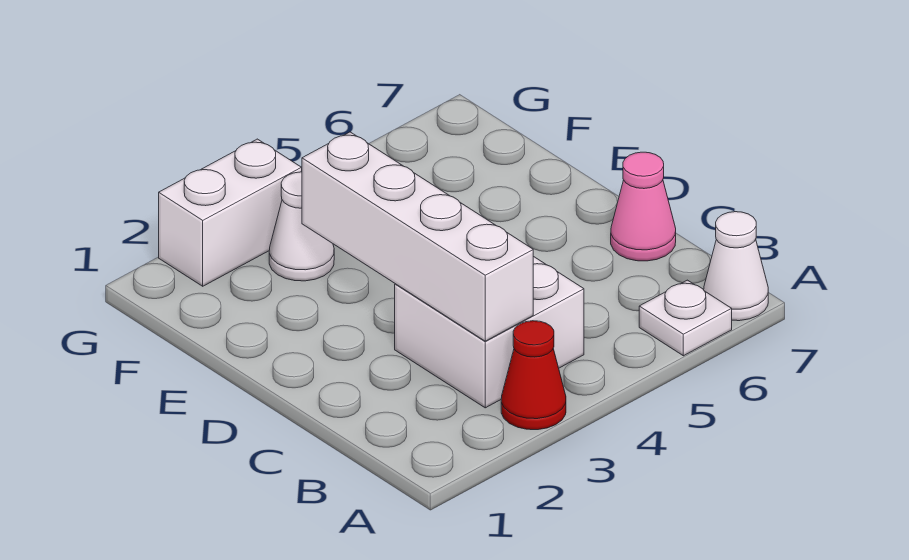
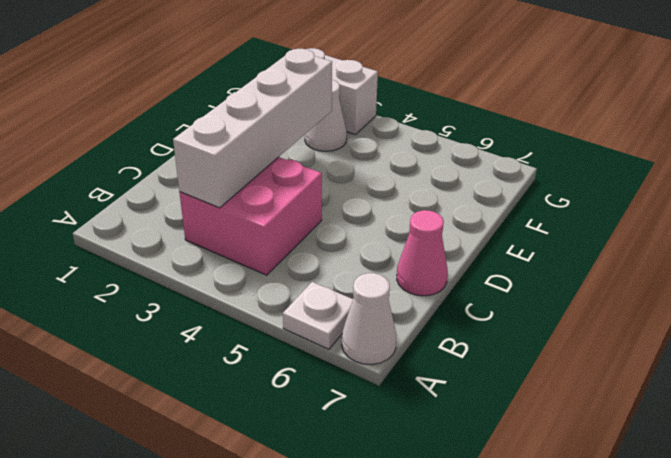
red cone A3 level 1 -> none
white brick B3:C4 level 1 -> pink brick B3:C4 level 1

